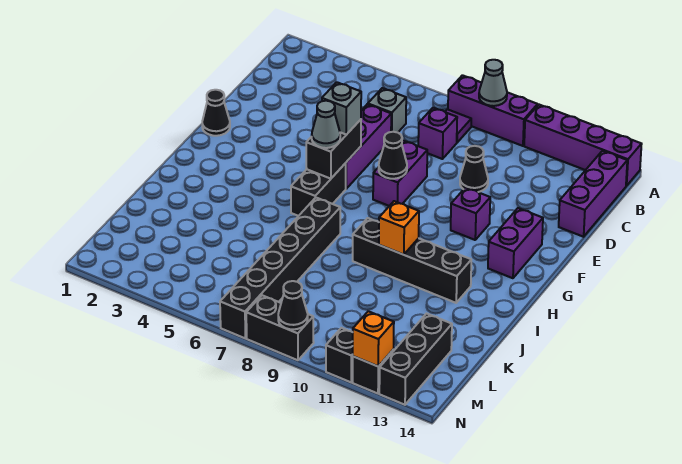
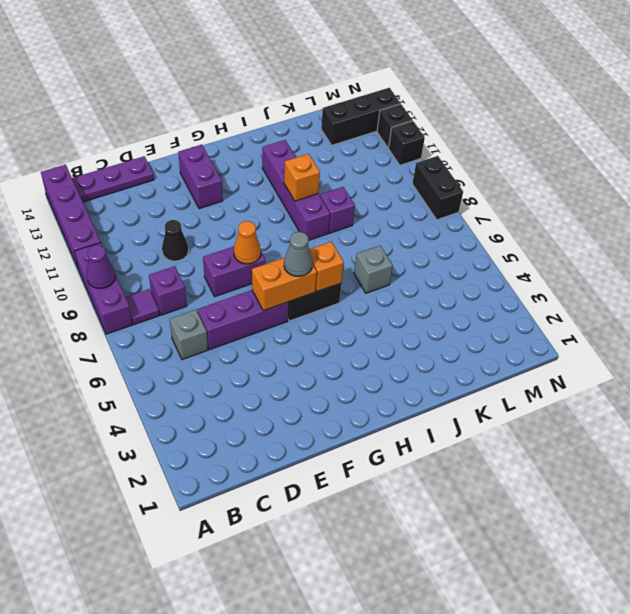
grey cone A9 level 2 -> purple cone A9 level 2
purple brick B14:D14 level 1 -> purple plate B14:D14 level 1
black cone F1 level 1 -> none
black brick F6:G6 level 2 -> orange brick F6:G6 level 2
grey brick F6 level 3 -> grey brick J6 level 1
black cone F8 level 2 -> orange cone F8 level 2
purple brick F11 level 1 -> purple brick J9 level 1
purple brick F13:G13 level 1 -> purple brick F12:F13 level 1
black brick I7:N7 level 1 -> none
black brick I9:I12 level 1 -> purple brick I9:I12 level 1
black cone N9 level 2 -> none
orange brick N12 level 2 -> orange brick H6 level 2

